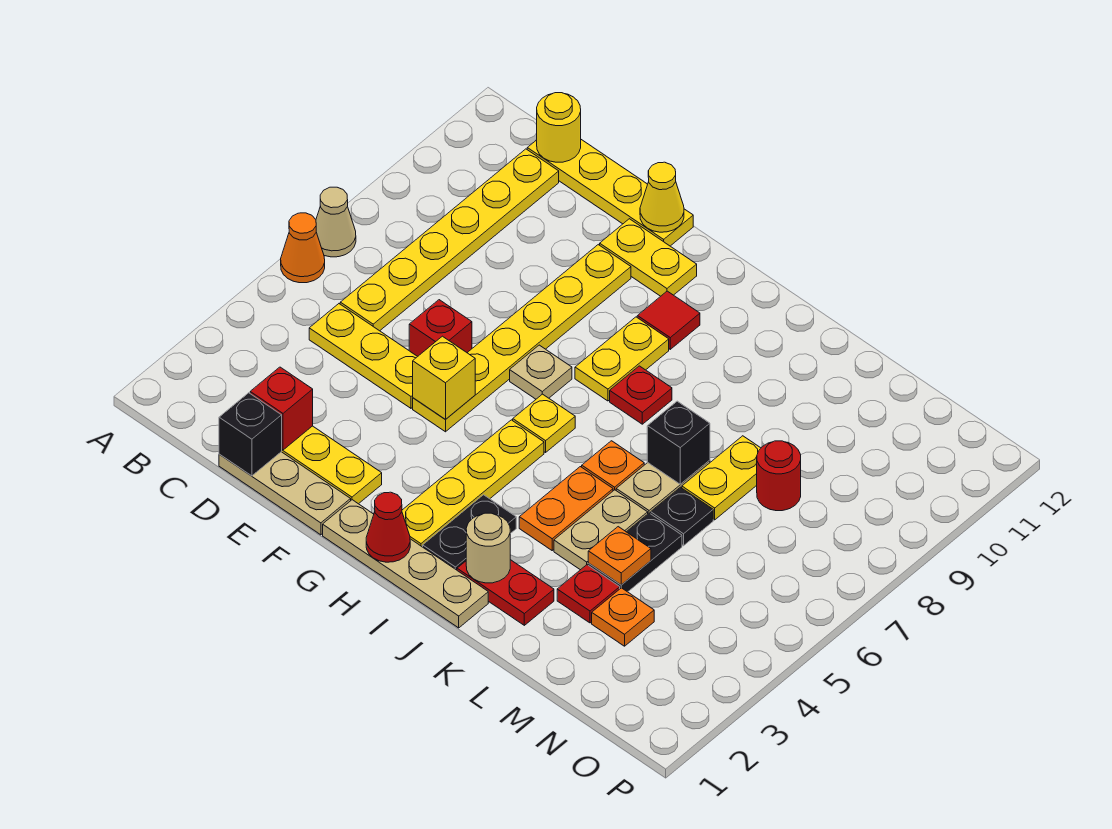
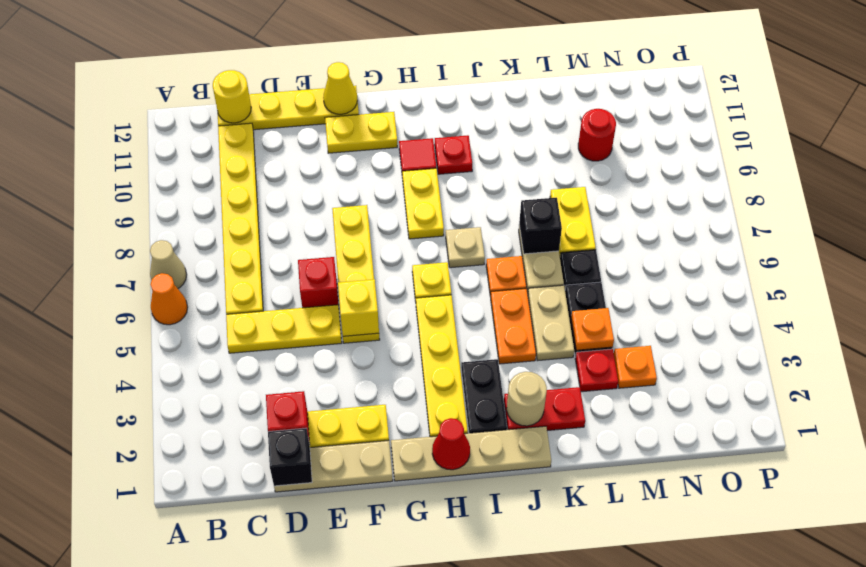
yellow plate F5:F10 level 1 -> yellow plate F5:F8 level 1
tan plate G7 level 1 -> tan plate I7 level 1
red plate I8 level 1 -> red plate I10 level 1
red round brick M8 level 1 -> red round brick M10 level 1

